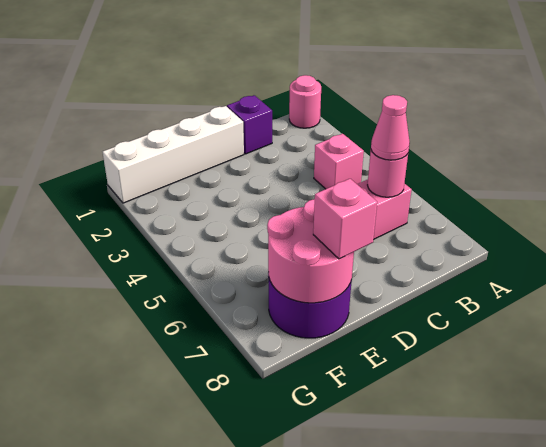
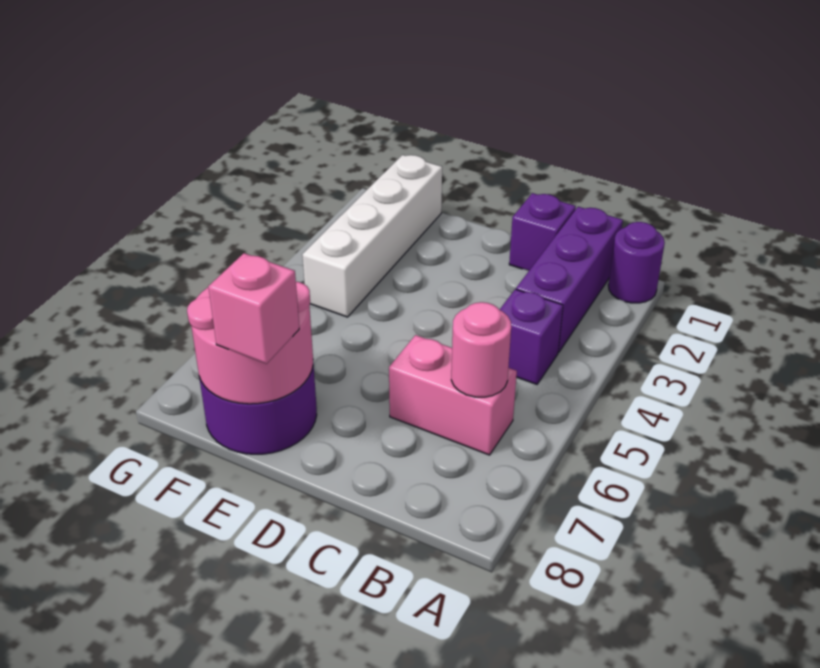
pink round brick A1 level 1 -> purple round brick A1 level 1
none -> purple brick B1:B3 level 1
pink brick B4 level 1 -> purple brick B4 level 1
pink cone B6 level 3 -> none
white brick D1:G1 level 1 -> white brick F1:F4 level 1

